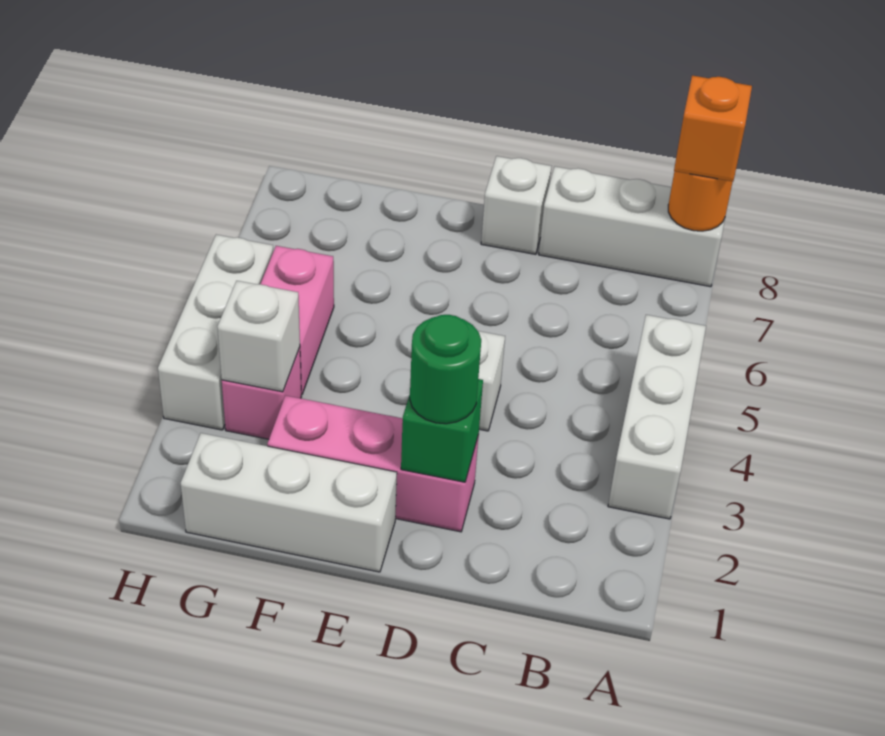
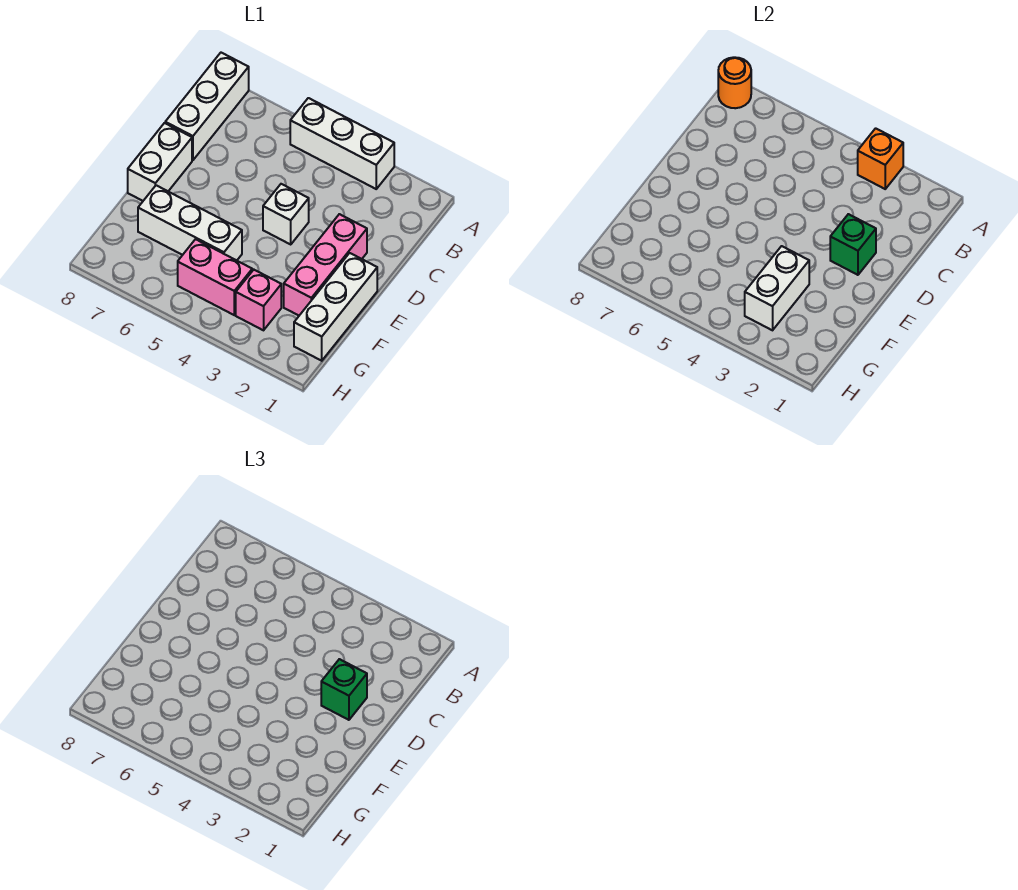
orange brick A8 level 3 -> orange brick A3 level 2
green round brick D2 level 3 -> green brick D2 level 3
white brick D8 level 1 -> white brick D8:E8 level 1
white brick G3 level 2 -> white brick F3:G3 level 2
white brick H3:H5 level 1 -> white brick F5:F7 level 1

